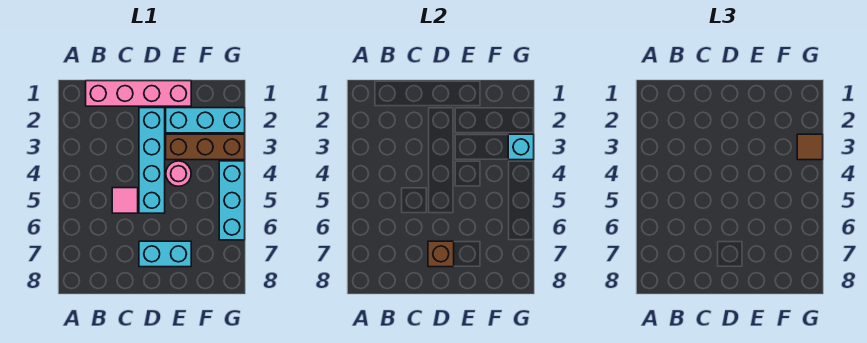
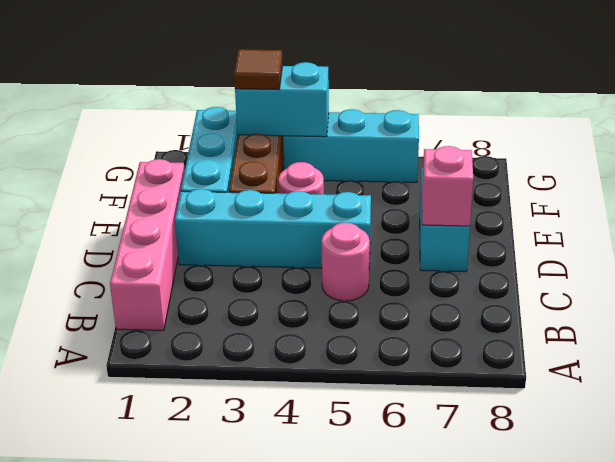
pink tile C5 level 1 -> pink round brick C5 level 1
brown brick D7 level 2 -> pink brick D7 level 2
cyan brick G3 level 2 -> cyan brick G3:G4 level 2

